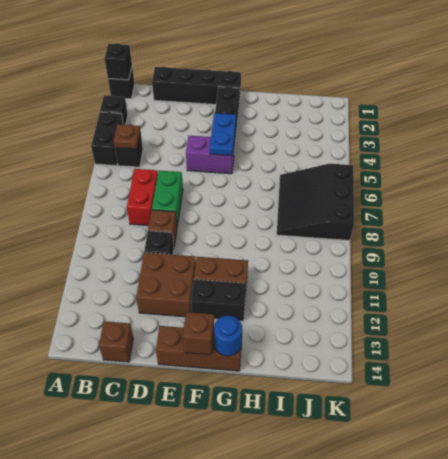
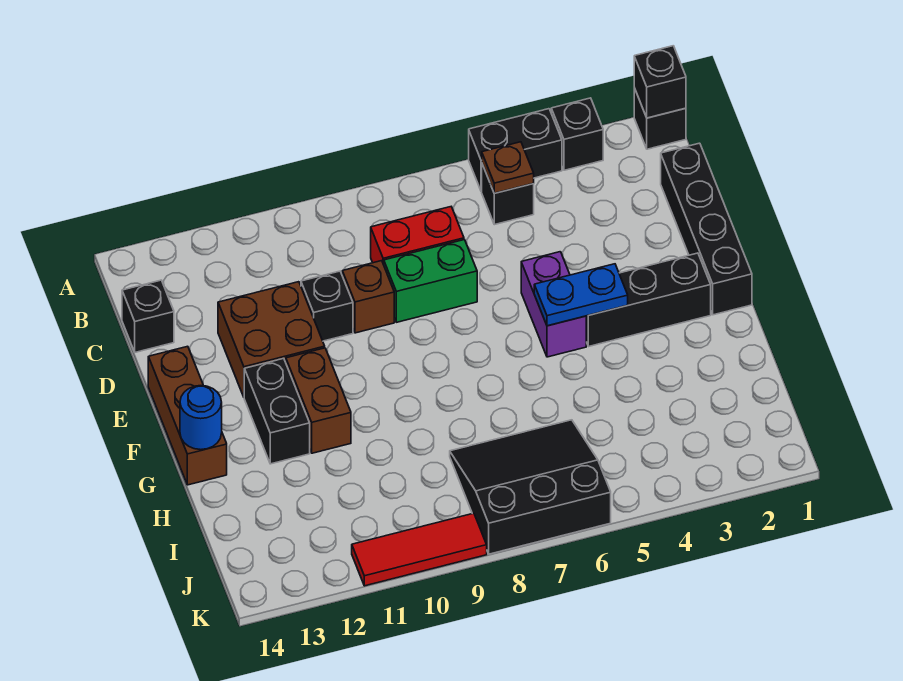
brown brick C14 level 1 -> black brick C14 level 1
brown brick F14 level 2 -> none
none -> red tile K9:K11 level 1

